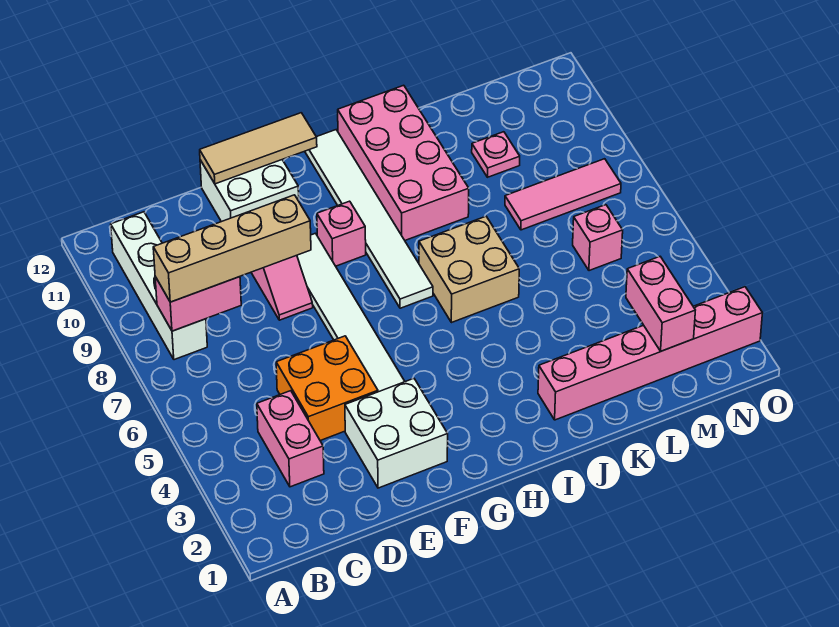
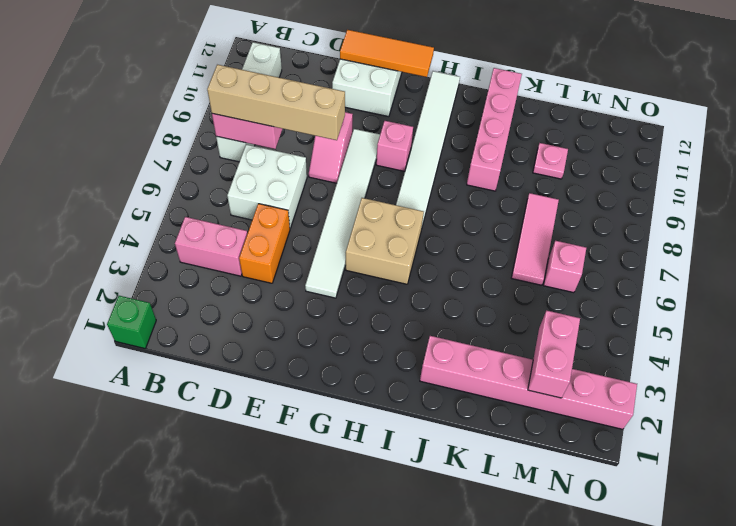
none -> green brick A1 level 1
pink brick C3:C4 level 1 -> pink brick B4:C4 level 1
orange brick D4:E5 level 1 -> orange brick D4:D5 level 1
white brick E2:F3 level 1 -> white brick C6:D7 level 1
tan tile E12:G12 level 2 -> orange tile E12:G12 level 2
tan brick I6:J7 level 1 -> tan brick G5:H6 level 1
pink brick I9:J12 level 1 -> pink brick J9:J12 level 1
pink tile L8:N8 level 1 -> pink tile L6:L8 level 1

